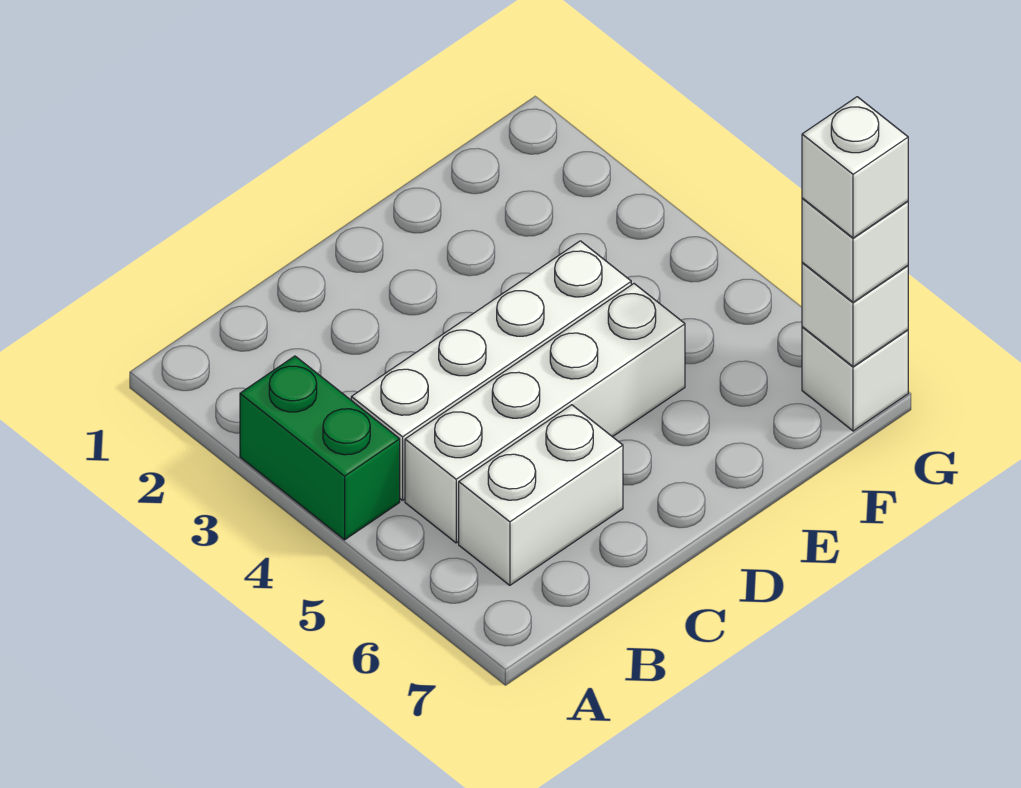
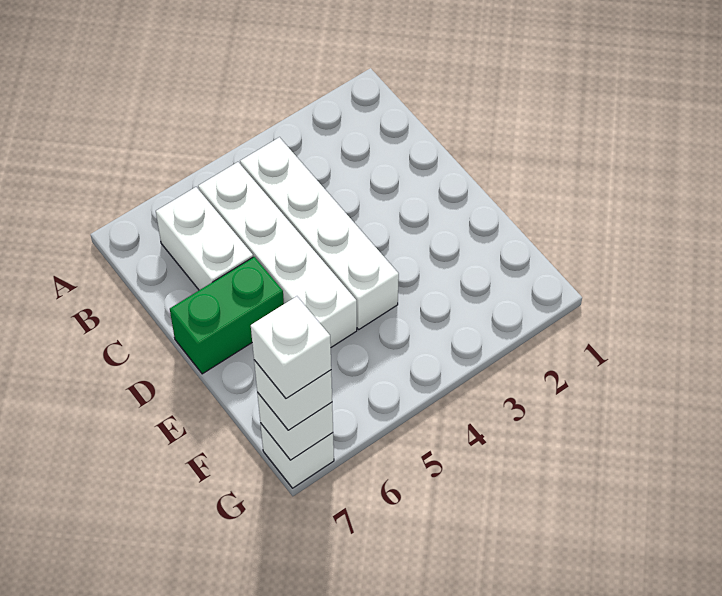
green brick A3:A4 level 1 -> green brick D6:D7 level 1

